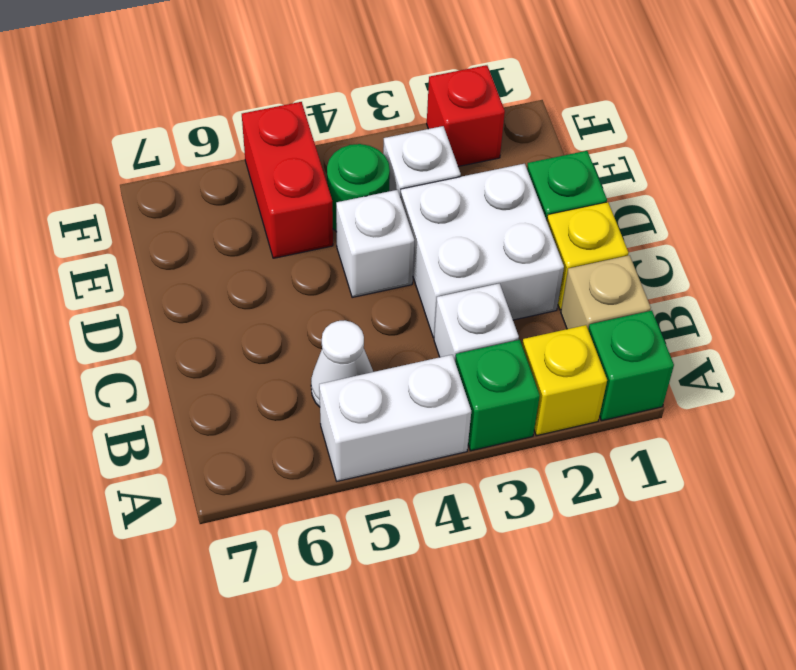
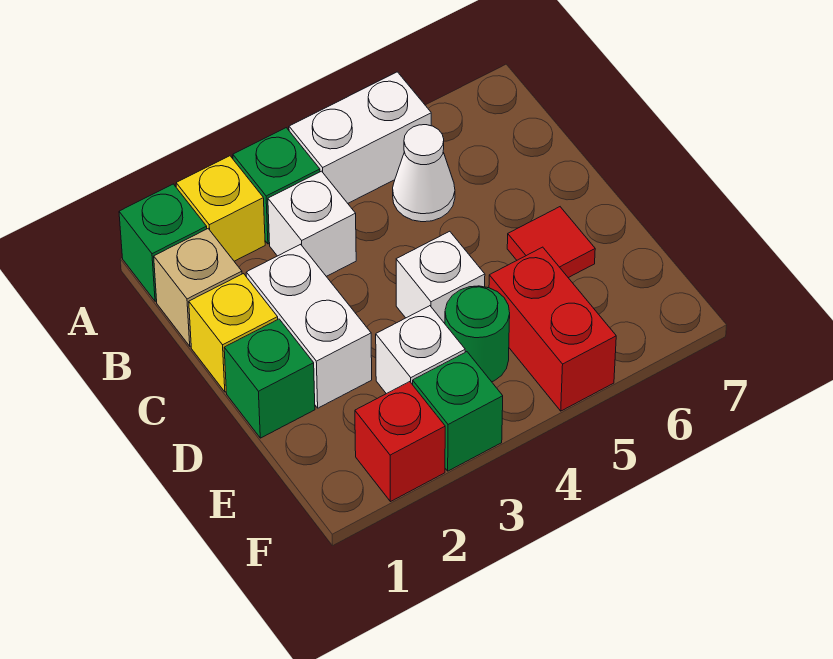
white brick C2:D3 level 1 -> white brick C2:D2 level 1
none -> red tile D6 level 1
none -> green brick F3 level 1

